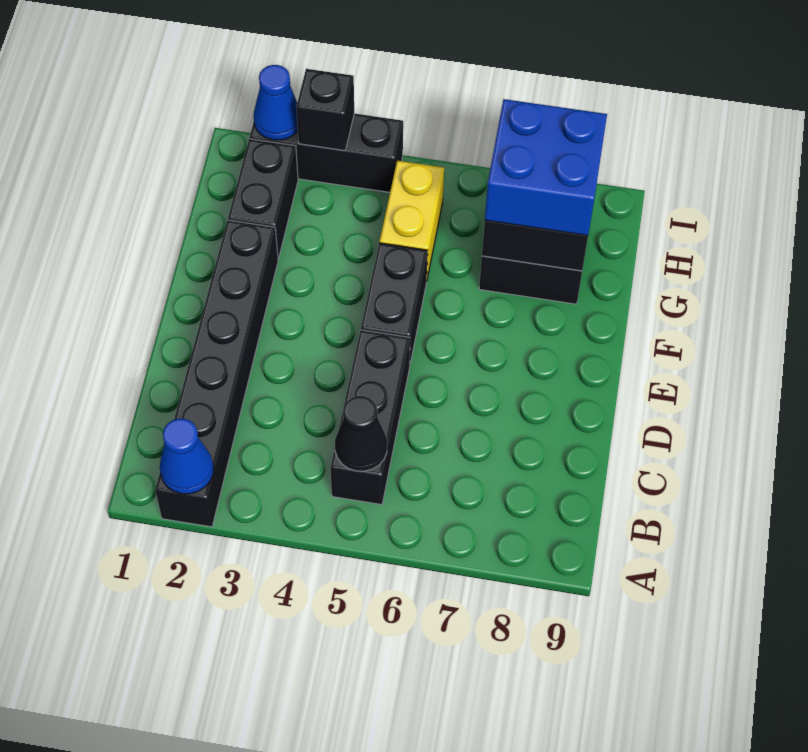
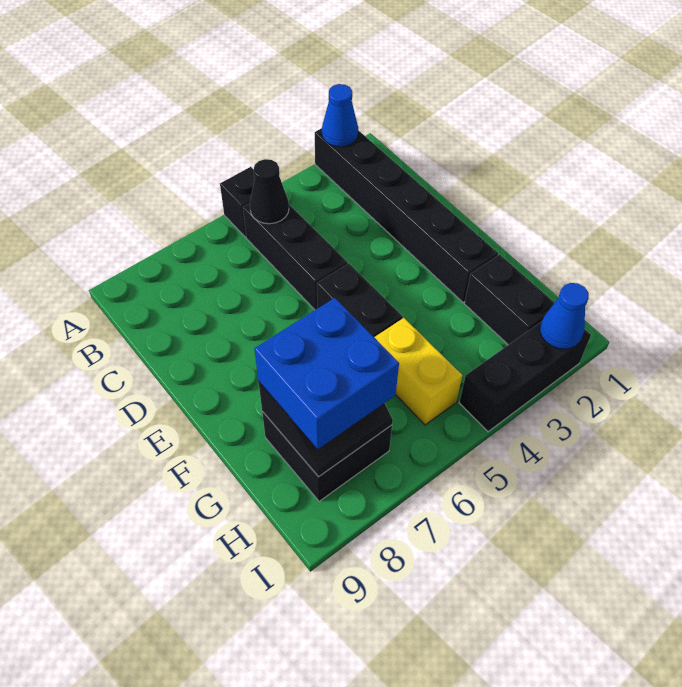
black brick I3 level 2 -> black brick A5 level 1

